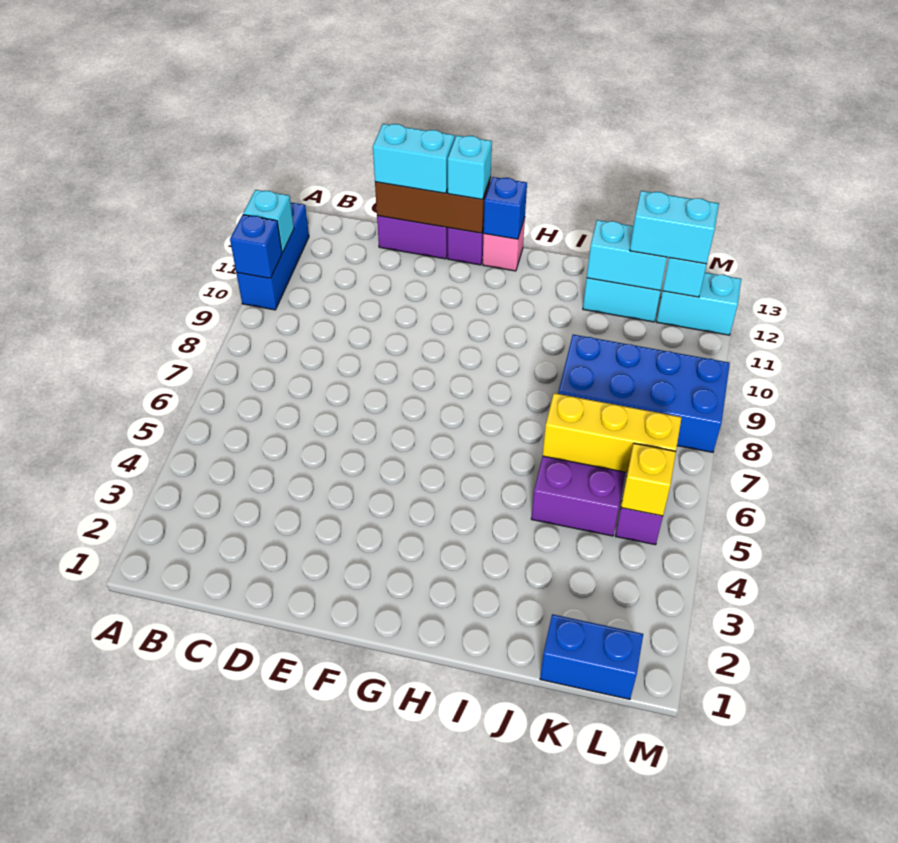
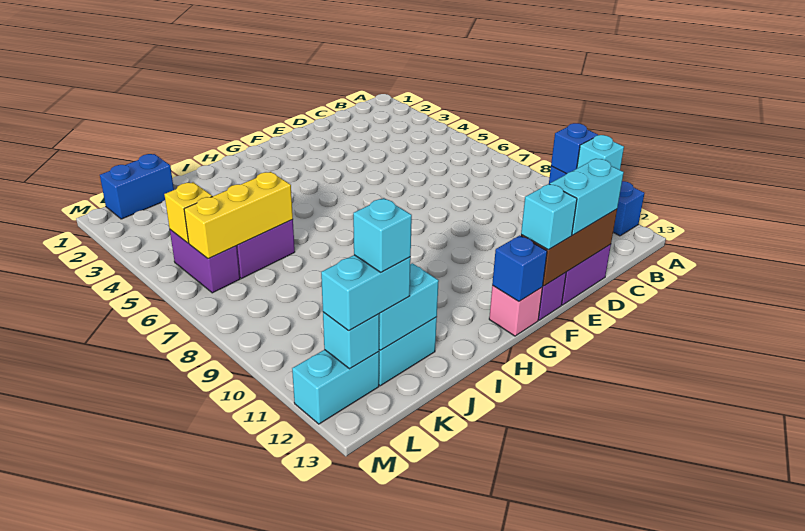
blue brick J8:M9 level 1 -> none
none -> cyan brick K12 level 4

